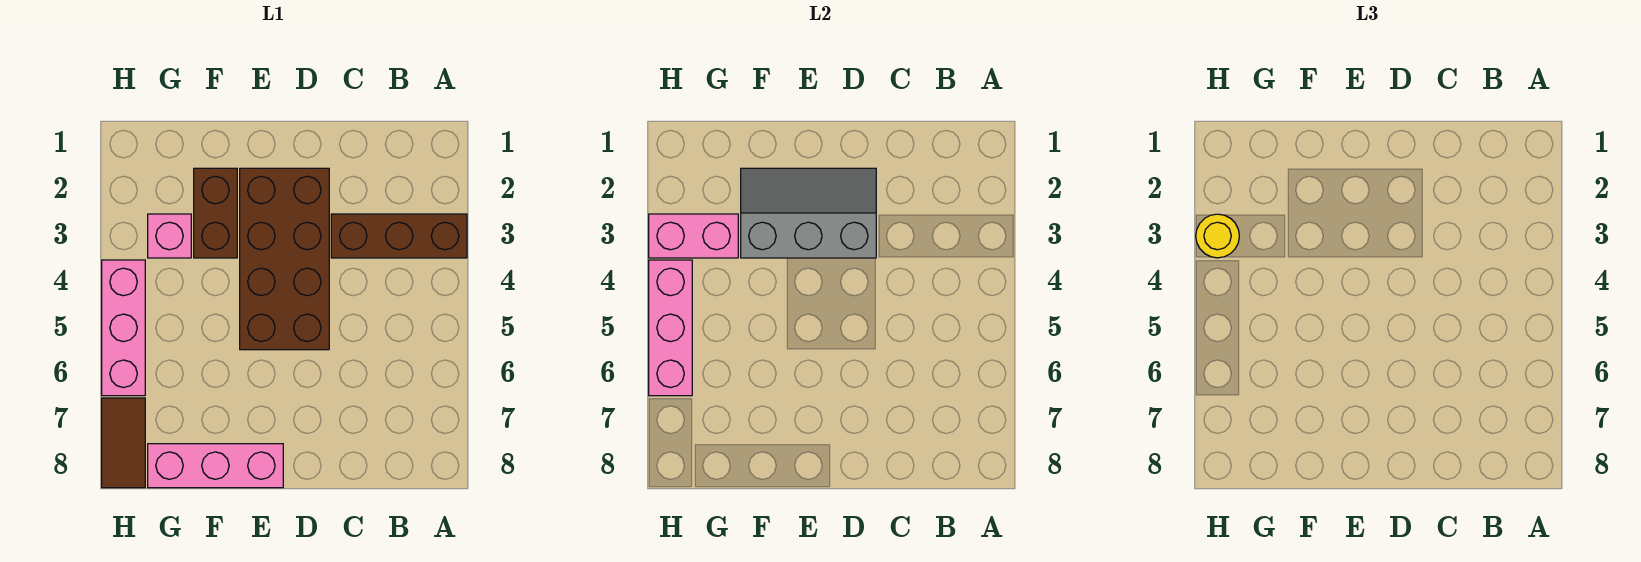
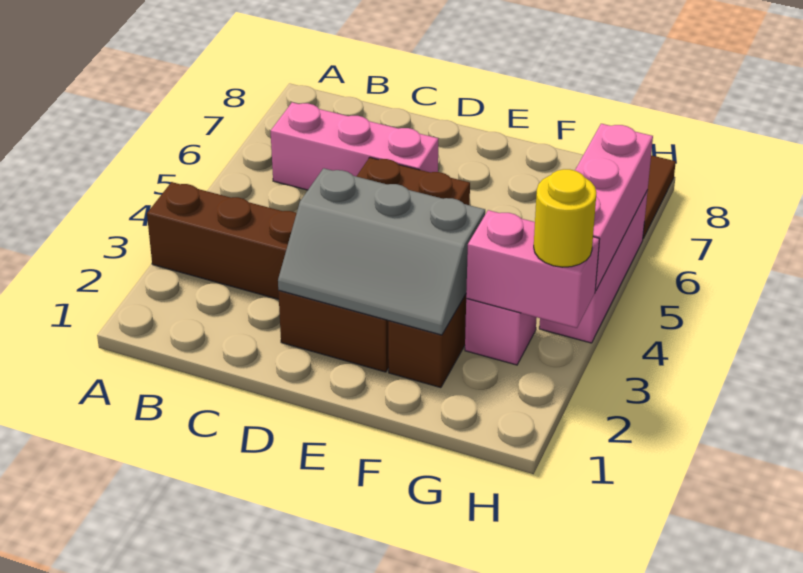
pink brick E8:G8 level 1 -> pink brick B6:D6 level 1

